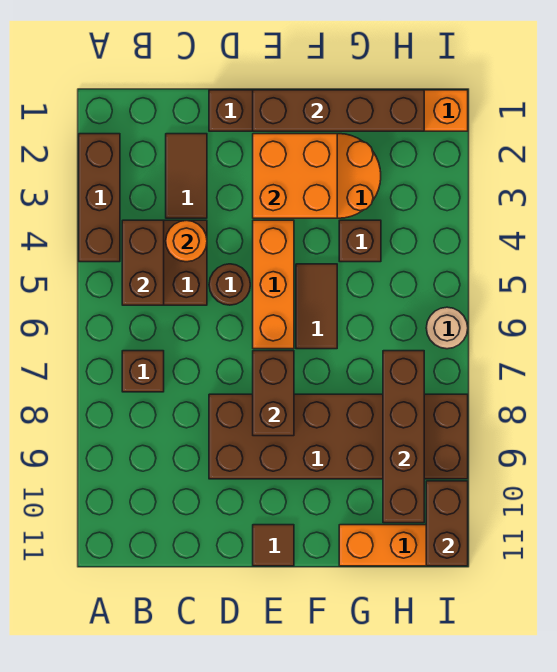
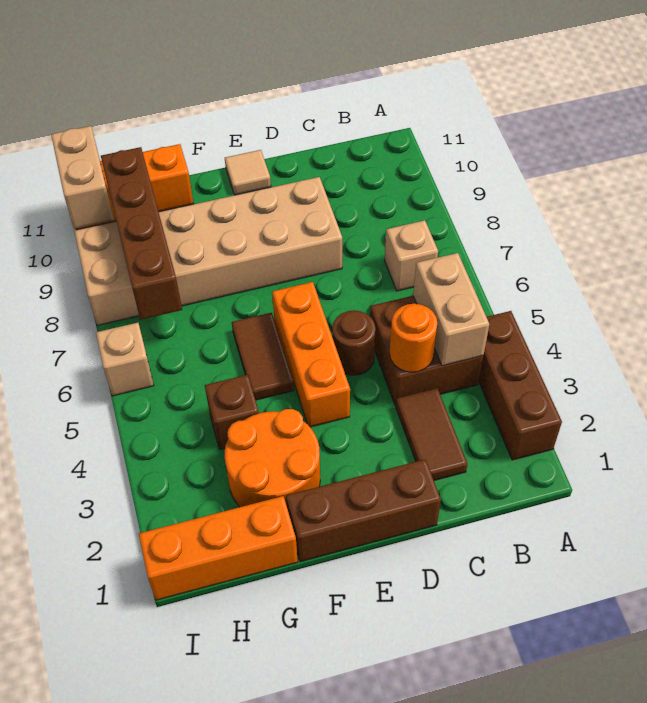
brown brick B4:B5 level 2 -> tan brick B4:B5 level 2
brown brick B7 level 1 -> tan brick B7 level 1
brown brick D8:I9 level 1 -> tan brick D8:I9 level 1
brown brick E1:H1 level 2 -> none
orange brick E2:F3 level 2 -> none
brown brick E7:E8 level 2 -> none
brown tile E11 level 1 -> tan tile E11 level 1
tan round brick I6 level 1 -> tan brick I6 level 1
brown brick I10:I11 level 2 -> tan brick I10:I11 level 2

